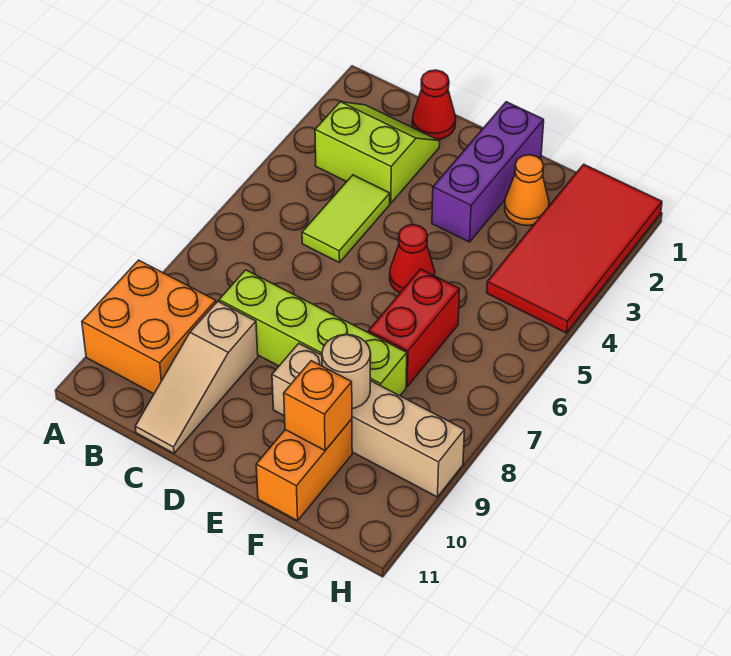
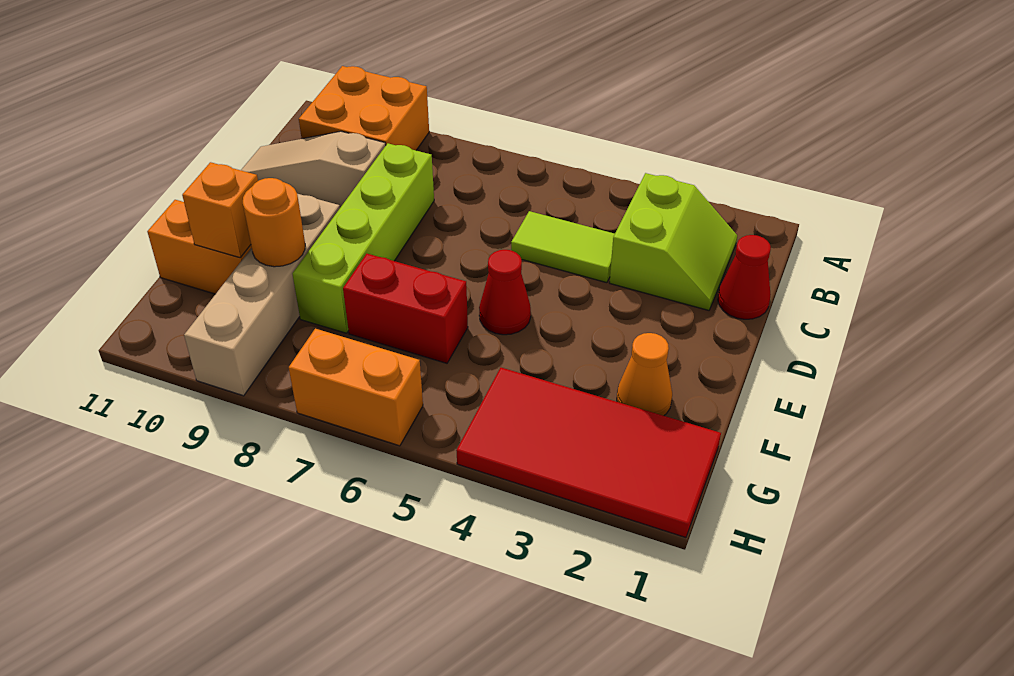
purple brick E1:E3 level 1 -> none
tan round brick F9 level 2 -> orange round brick F9 level 2
none -> orange brick H6:H7 level 1

